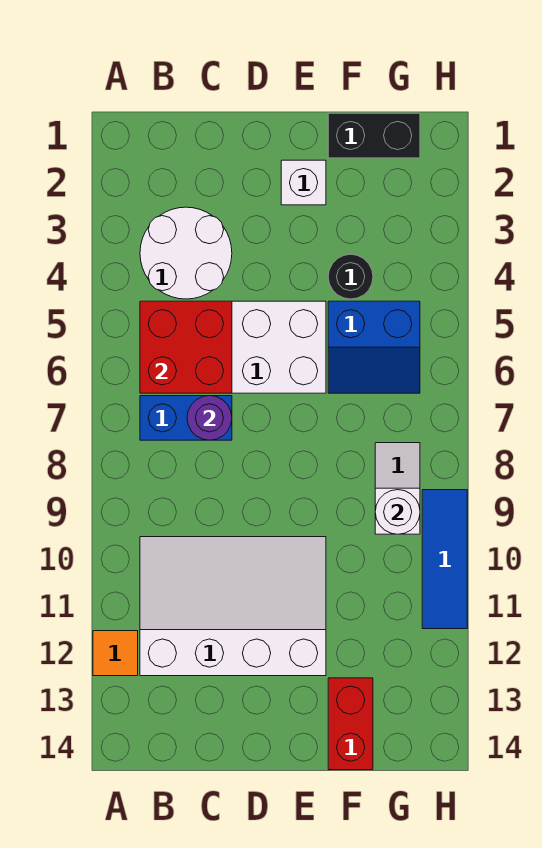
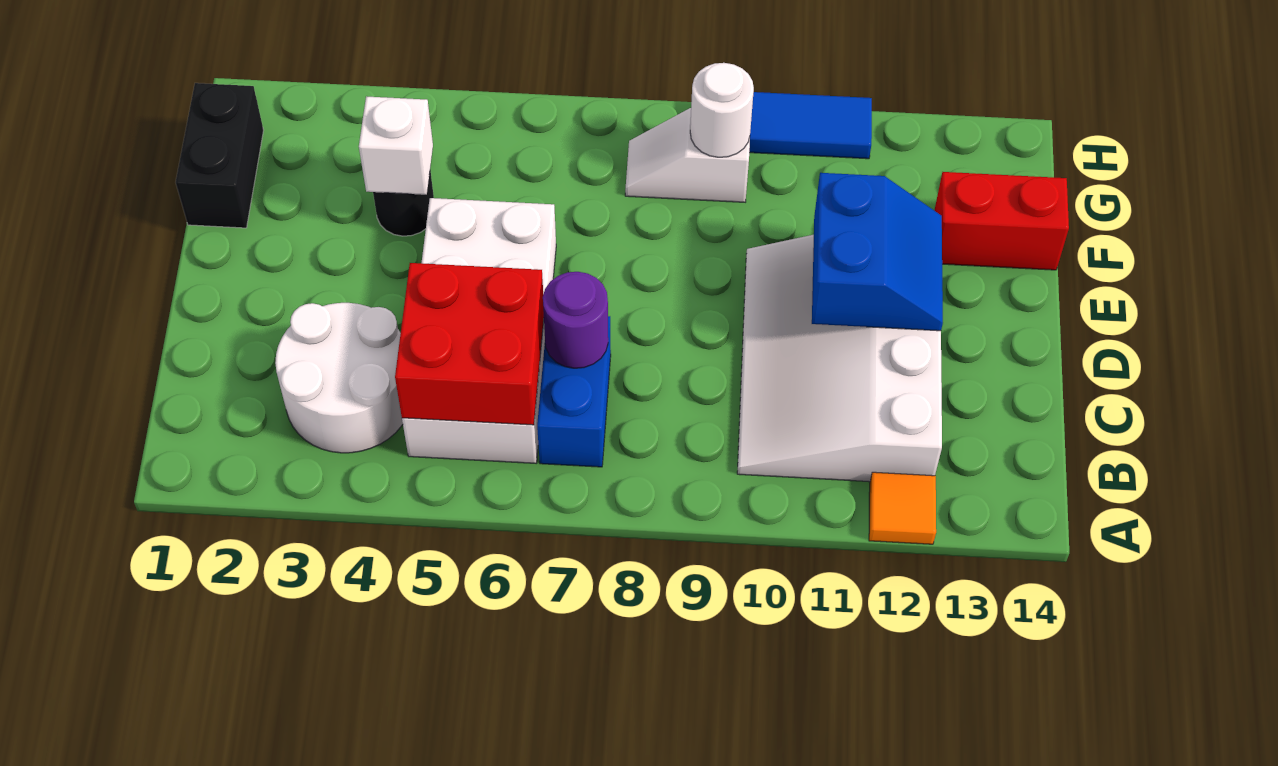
white brick E2 level 1 -> white brick F4 level 2
blue slope F5:G6 level 1 top 5 -> blue slope D11:E12 level 2 top 11

